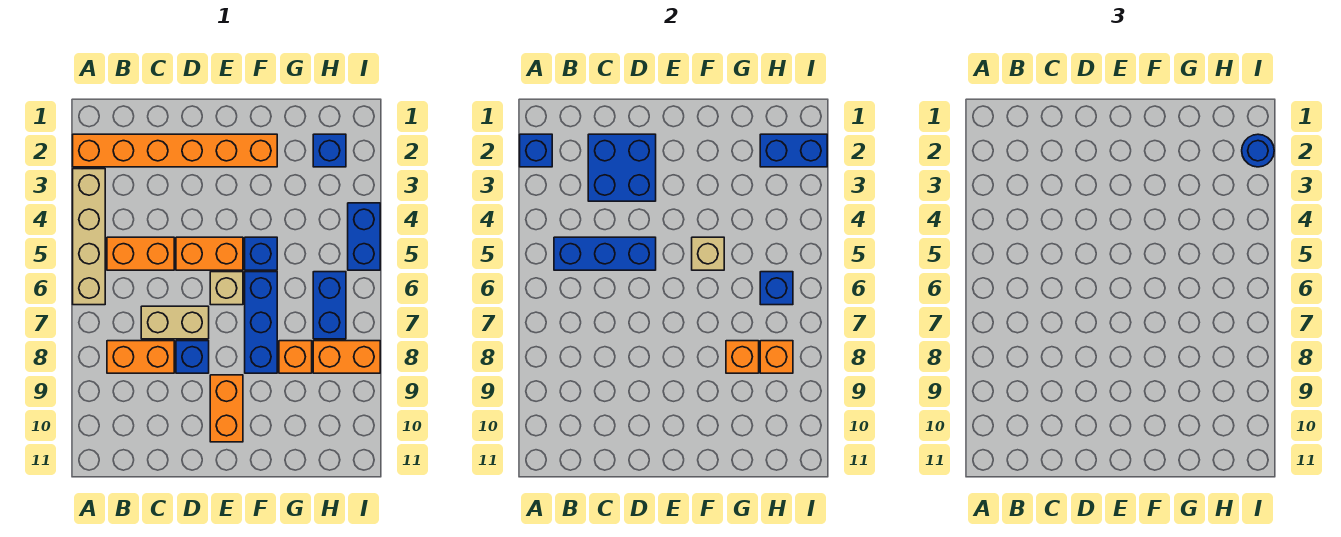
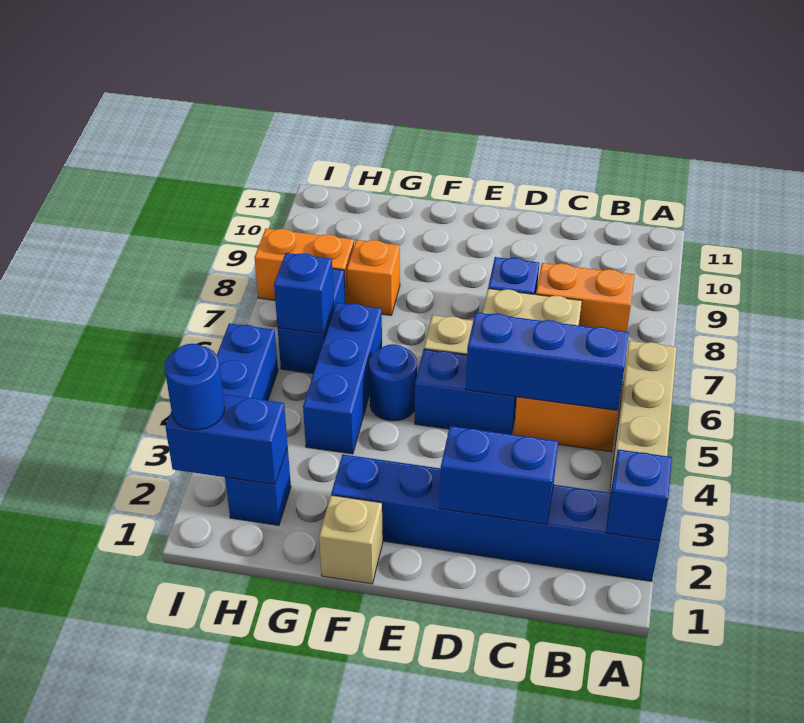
orange brick A2:F2 level 1 -> blue brick A2:F2 level 1
blue brick C2:D3 level 2 -> blue brick C2:D2 level 2
orange brick D5:E5 level 1 -> blue brick D5:E5 level 1
orange brick E9:E10 level 1 -> none
blue brick F5 level 1 -> blue round brick F5 level 1
tan brick F5 level 2 -> tan brick F1 level 1
blue brick F6:F8 level 1 -> blue brick G4:G6 level 1
orange brick G8 level 2 -> none
orange brick H8 level 2 -> none

